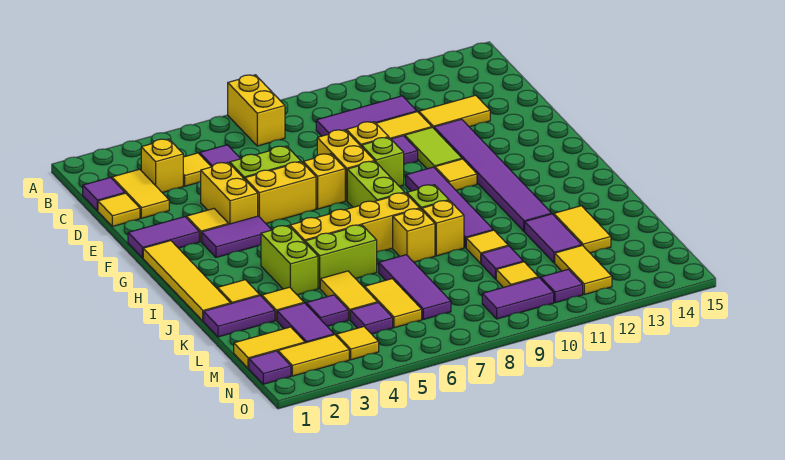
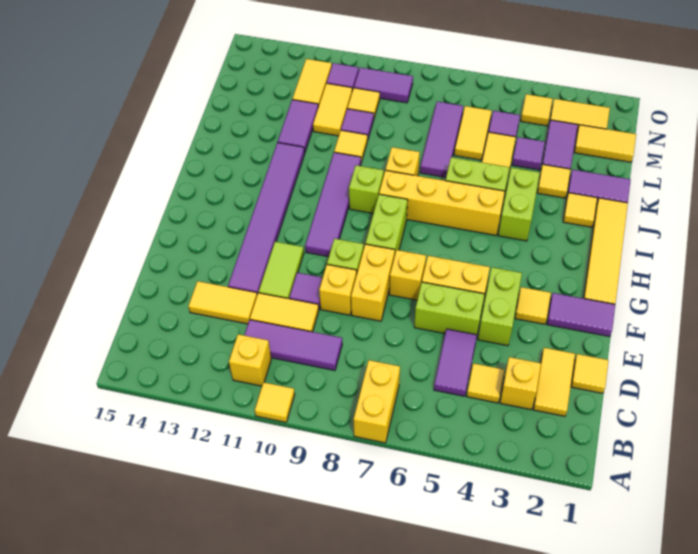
purple tile C1 level 1 -> none
yellow brick E4:F4 level 1 -> lime brick E4:F4 level 1
purple tile G3:G4 level 1 -> none
yellow tile G11 level 1 -> yellow tile A10 level 1
yellow brick J9 level 1 -> yellow brick B11 level 1
yellow tile K13:L13 level 1 -> yellow tile L11:M11 level 1
purple tile N1 level 1 -> none

